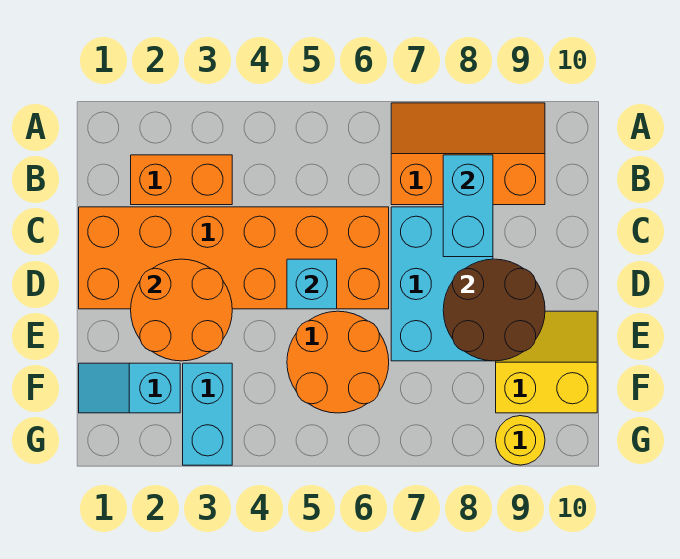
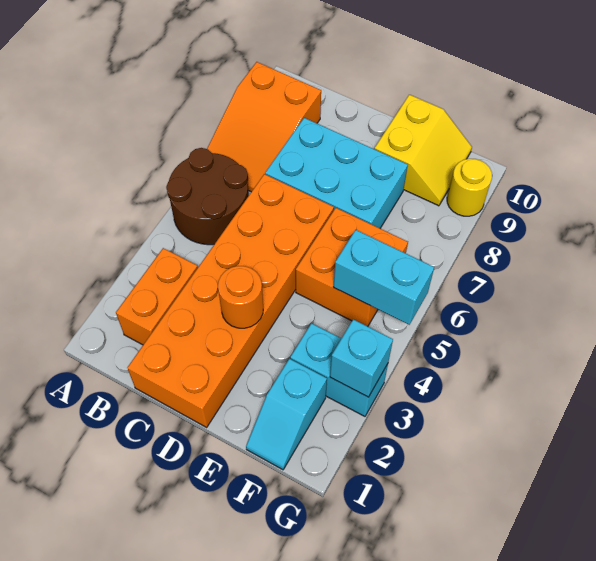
orange slope A7:B9 level 1 top B -> orange slope A7:B9 level 1 top 9
cyan brick B8:C8 level 2 -> cyan brick F5:G5 level 2
orange round brick D2:E3 level 2 -> orange round brick D3 level 2
cyan brick D5 level 2 -> cyan brick G3 level 2
brown round brick D8:E9 level 2 -> brown round brick A5:B6 level 1
orange round brick E5:F6 level 1 -> orange brick E5:F6 level 1
yellow slope E9:F10 level 1 top F -> yellow slope E9:F10 level 1 top E

